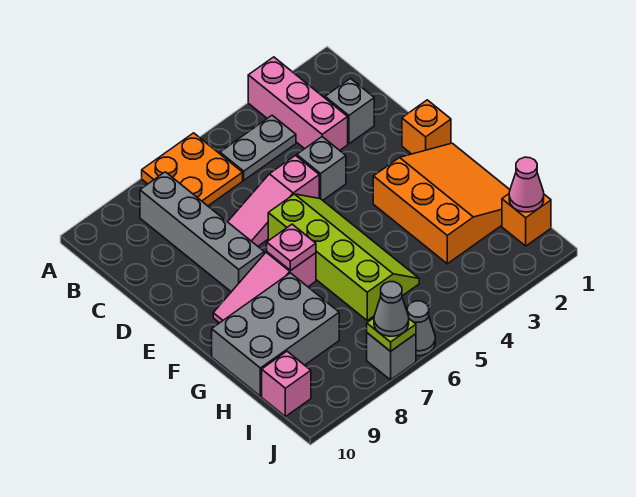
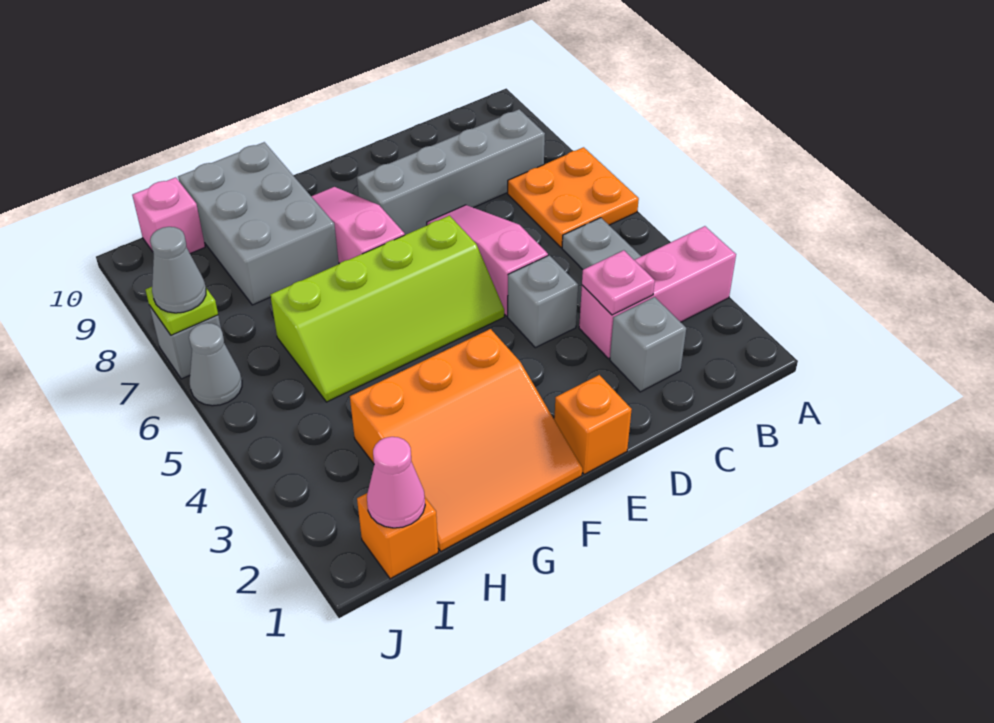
pink plate F7 level 2 -> pink plate C3 level 2

